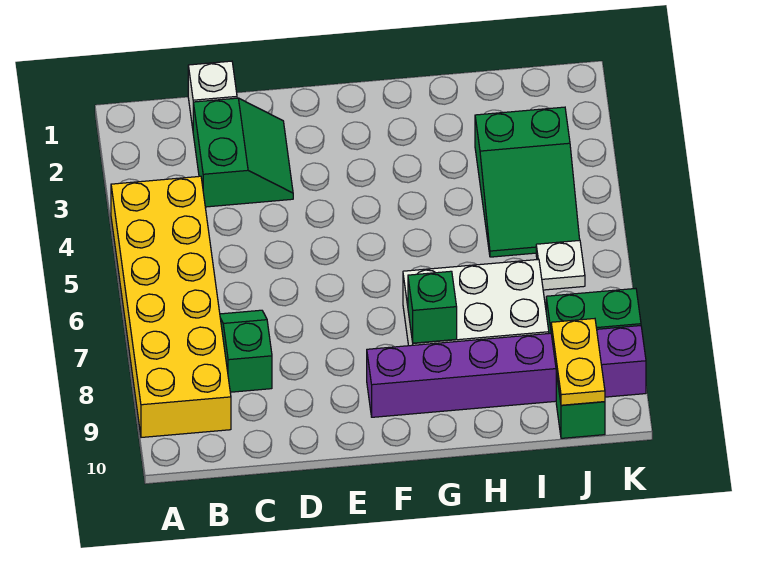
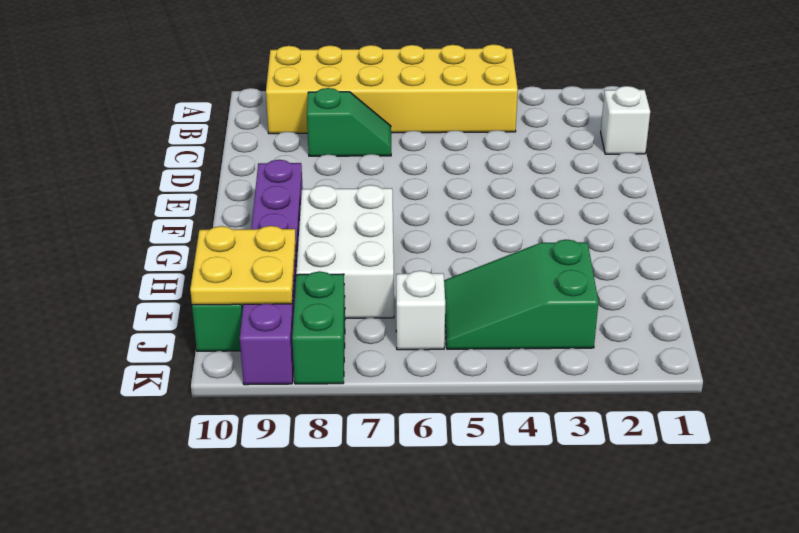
green slope C2:D3 level 1 top C -> none
green brick G8 level 2 -> none
white plate J6 level 1 -> white brick J6 level 1
yellow plate J9:J10 level 2 -> yellow plate I9:J10 level 2

